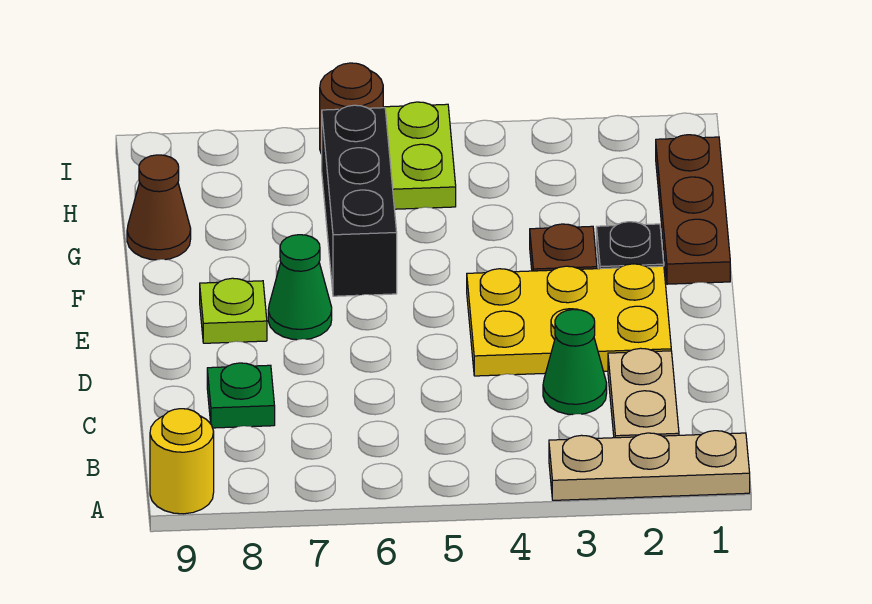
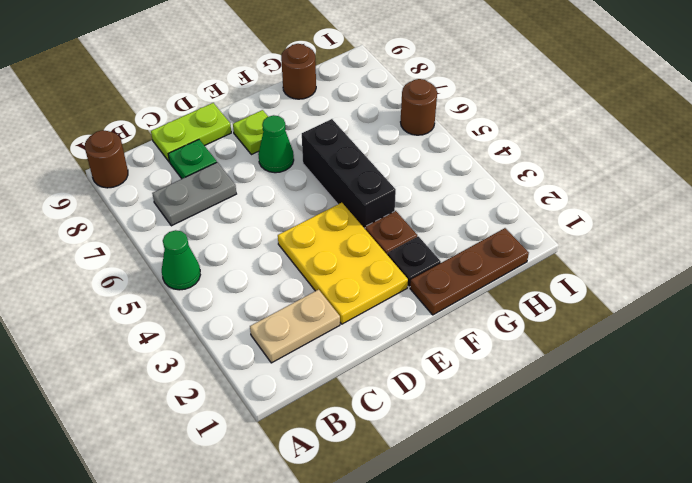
tan plate A1:A3 level 1 -> none
yellow round brick A9 level 1 -> brown round brick A9 level 1
none -> grey plate B7:C7 level 1
green cone C3 level 1 -> green cone A5 level 1
black brick F6:H6 level 1 -> black brick F4:F6 level 1
brown cone G9 level 1 -> brown round brick G9 level 1
lime plate H5:I5 level 1 -> lime plate C9:D9 level 1

